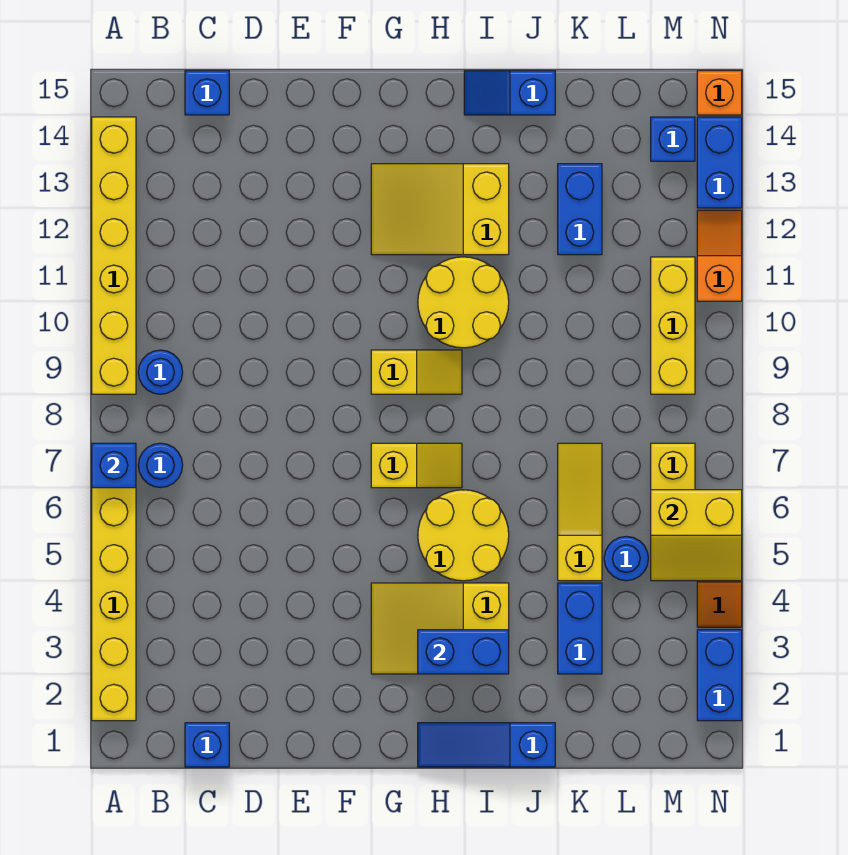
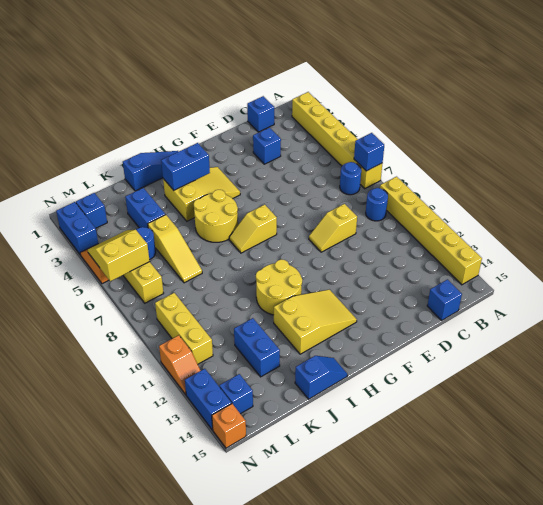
none -> blue brick D3 level 1
yellow slope G9:H9 level 1 top G -> yellow slope D9:E9 level 1 top D
none -> blue brick M2 level 1

